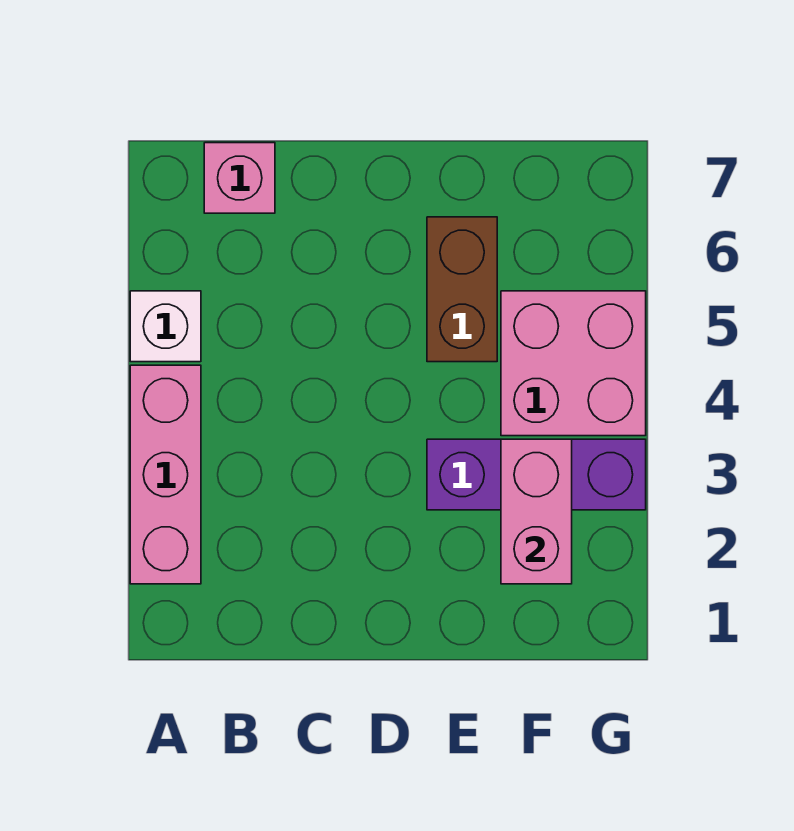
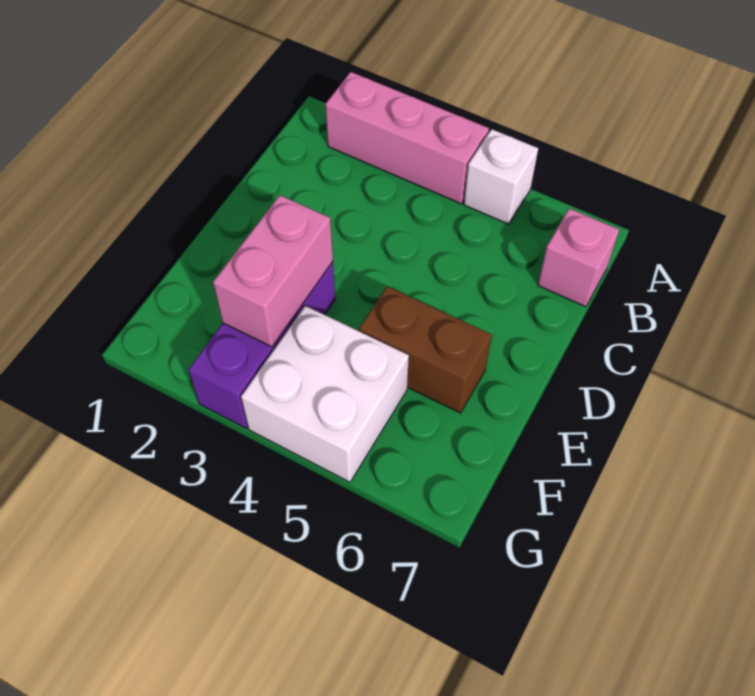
pink brick F2:F3 level 2 -> pink brick E3:F3 level 2
pink brick F4:G5 level 1 -> white brick F4:G5 level 1

